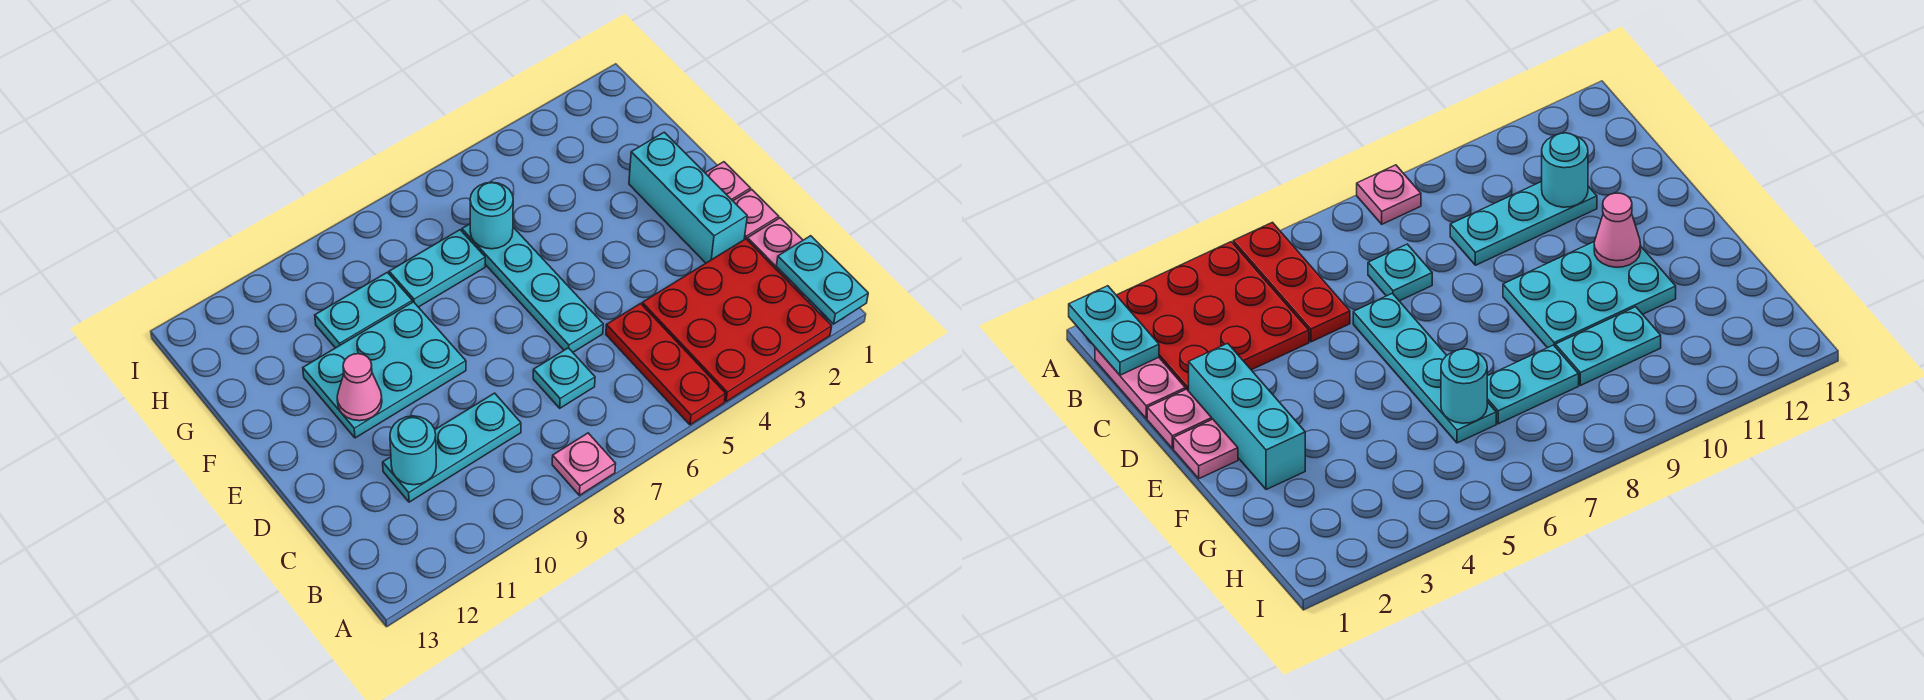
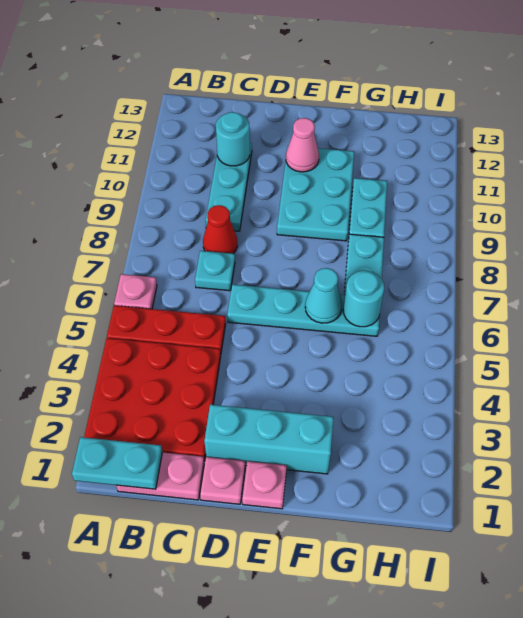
pink plate A8 level 1 -> pink plate A6 level 1
none -> red cone C8 level 1
none -> cyan cone F6 level 2

